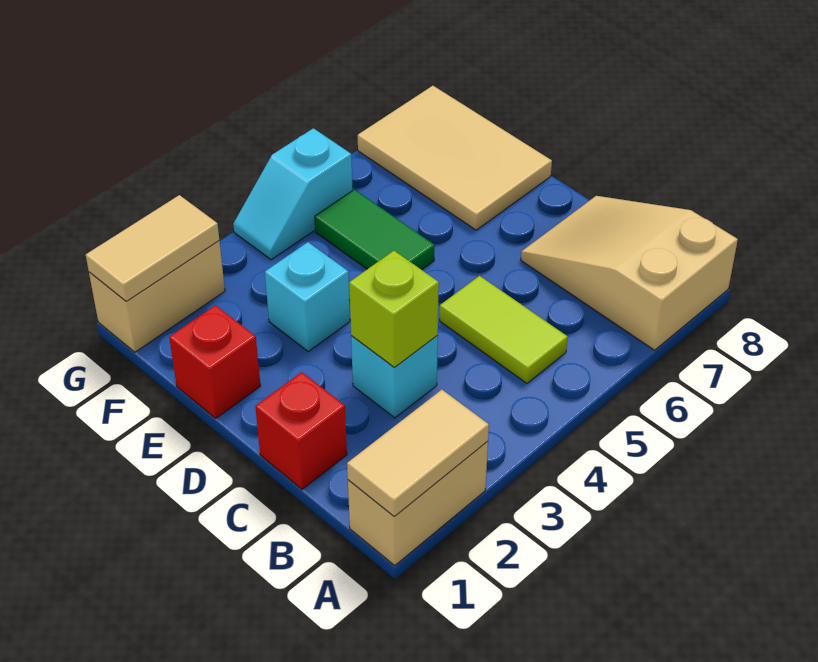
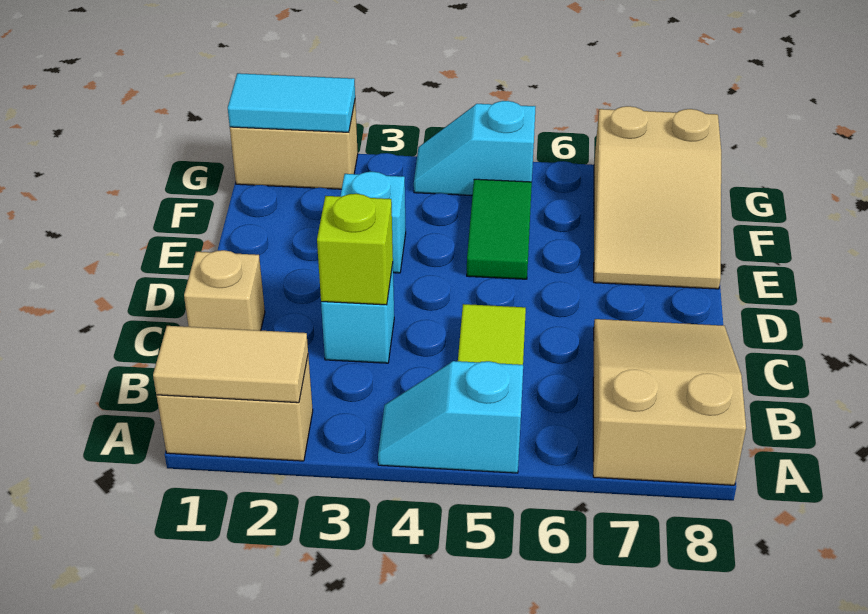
none -> cyan slope A4:A5 level 1 top 5
red brick C1 level 1 -> tan brick C1 level 1
red brick E1 level 1 -> none
tan tile E7:G8 level 1 -> tan slope E7:G8 level 1 top G
tan tile G1:G2 level 2 -> cyan tile G1:G2 level 2

